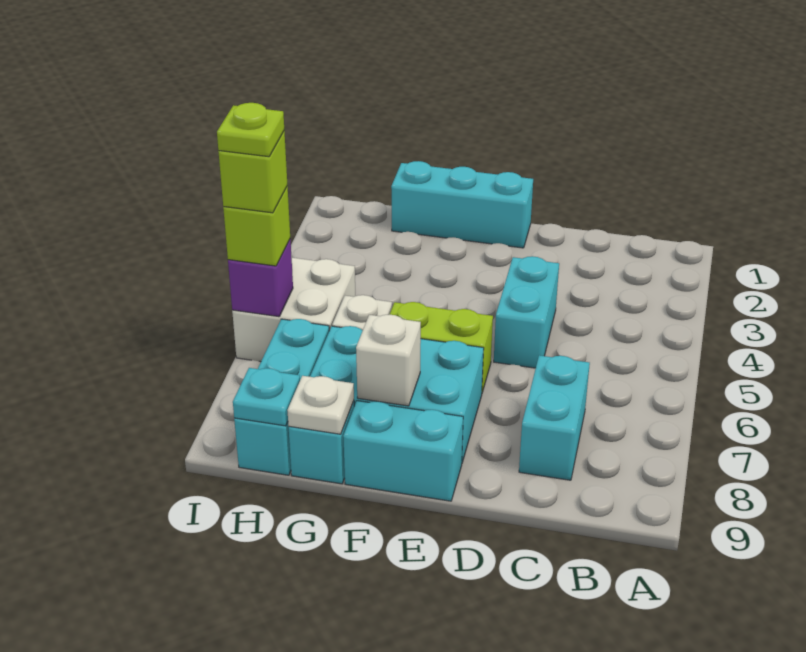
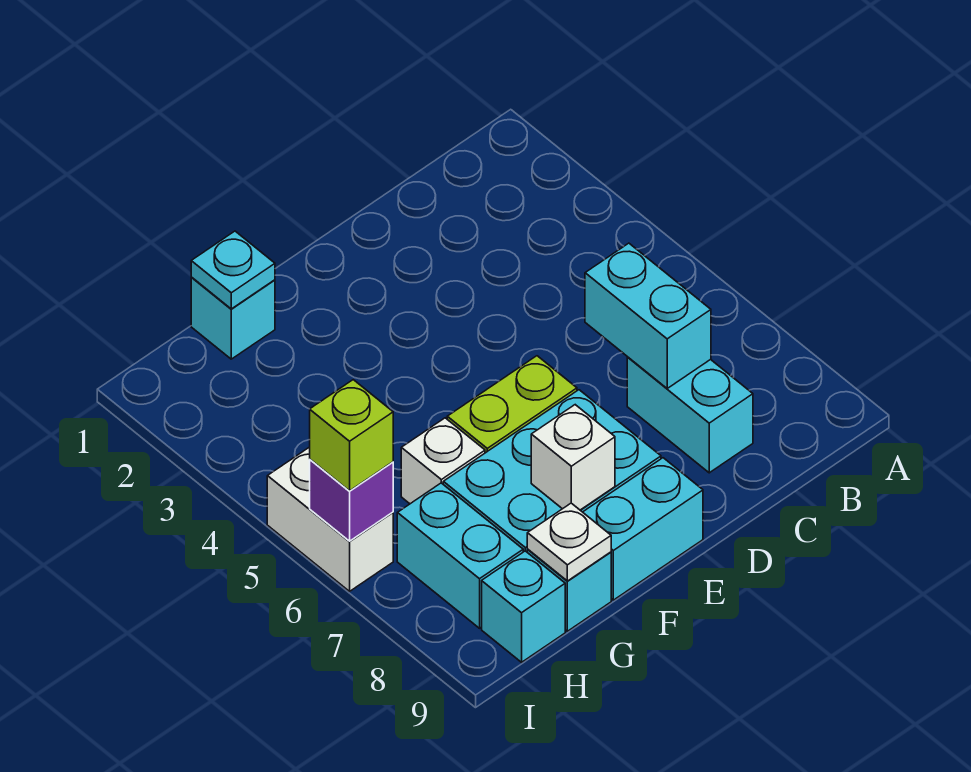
cyan brick D4:D5 level 1 -> cyan brick C6:C7 level 2
cyan brick E1:G1 level 1 -> cyan brick G1 level 1
white brick H5:I6 level 1 -> white brick I5:I6 level 1
cyan plate H9 level 2 -> cyan plate G1 level 2
lime brick I6 level 4 -> none
lime plate I6 level 5 -> none

